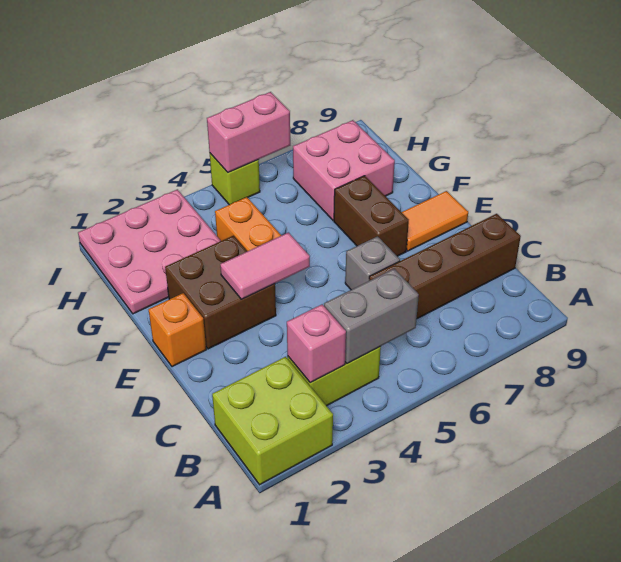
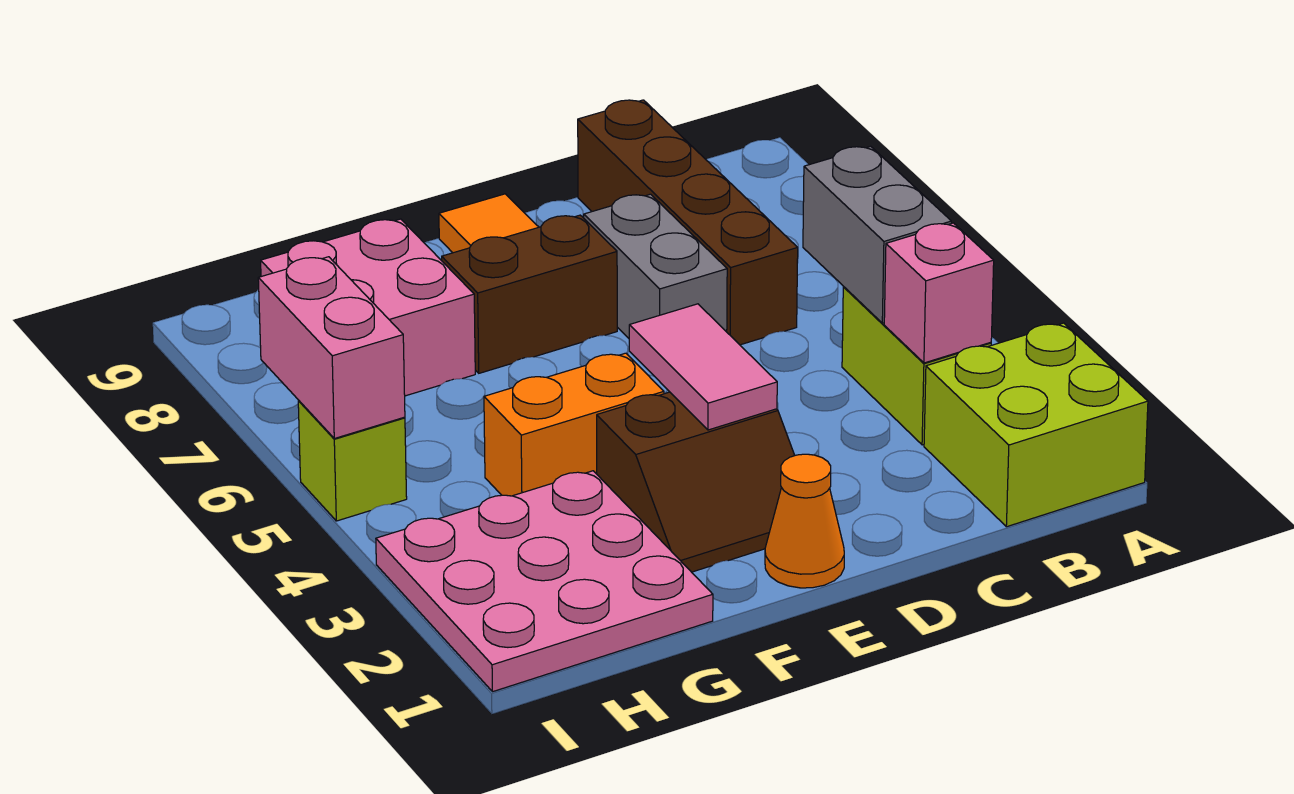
grey brick D6 level 1 -> grey brick D6:D7 level 1
orange brick E1 level 1 -> orange cone E1 level 1
brown brick E2:F3 level 1 -> brown slope E2:F3 level 1 top 3

